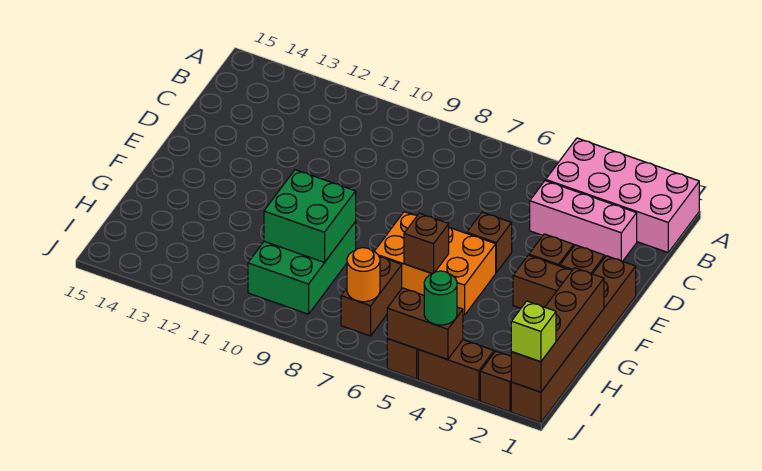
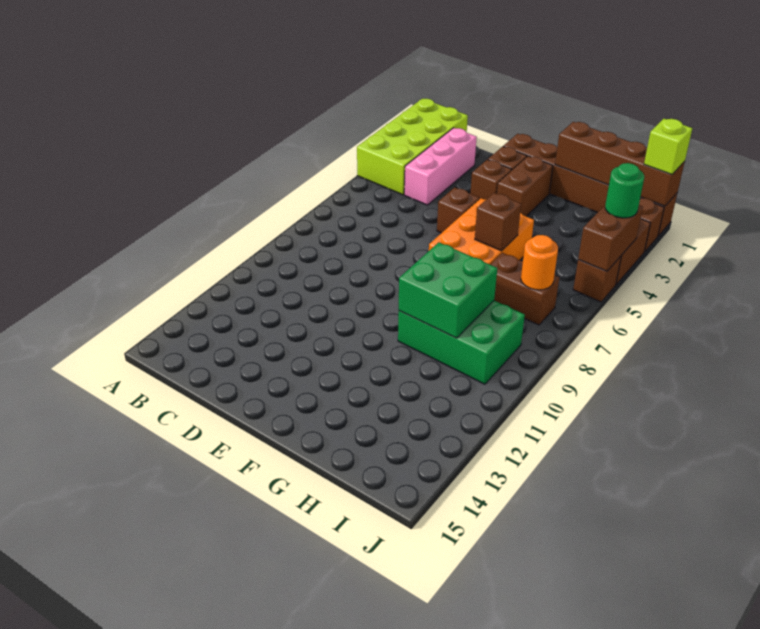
pink brick A1:B4 level 1 -> lime brick A1:B4 level 1

